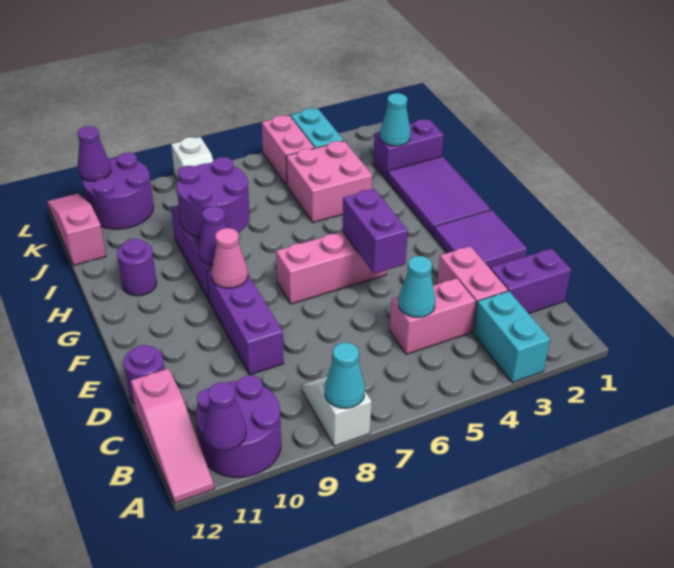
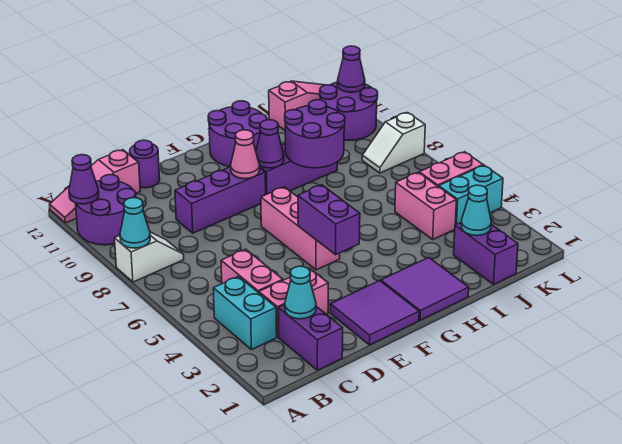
cyan brick A3:B3 level 1 -> cyan brick B3:B4 level 1
cyan cone C5 level 2 -> cyan cone C2 level 2
purple brick E5:F5 level 2 -> purple brick F4:F5 level 2
purple tile G1:I2 level 1 -> purple tile G1:H2 level 1
purple round brick H11 level 1 -> purple round brick G11:H12 level 1
pink brick I4:J5 level 1 -> pink brick J4:J5 level 1

